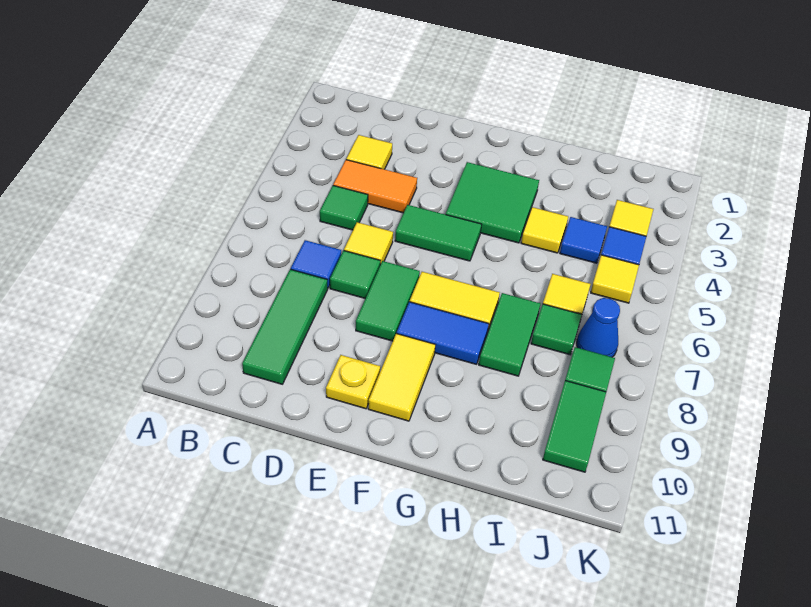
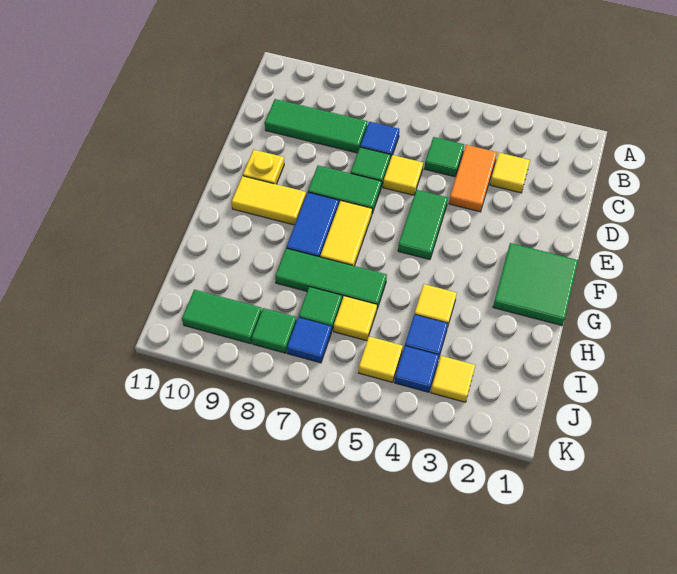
green tile F3:G4 level 1 -> green tile F1:G2 level 1
green tile H7:H8 level 1 -> green tile H6:H8 level 1
blue cone J7 level 1 -> blue tile J7 level 1

